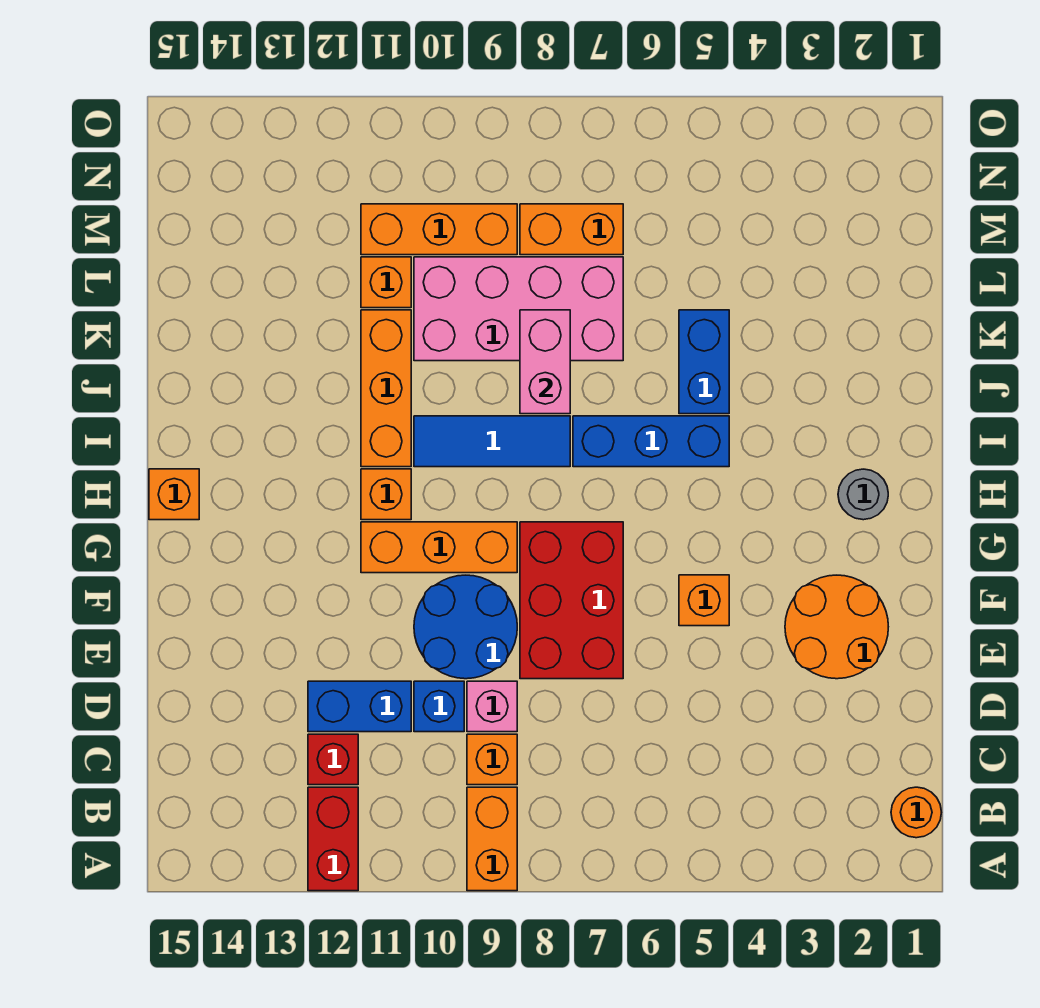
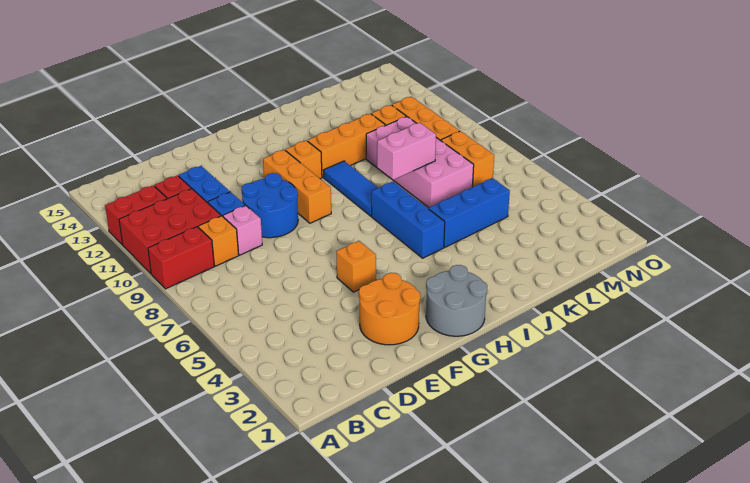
orange brick A9:B9 level 1 -> red brick A9:B9 level 1
orange round brick B1 level 1 -> none
red brick E7:G8 level 1 -> red brick A10:C11 level 1
grey round brick H2 level 1 -> grey round brick G1:H2 level 1
orange brick H15 level 1 -> none
blue brick J5:K5 level 1 -> blue brick J5:L5 level 1

